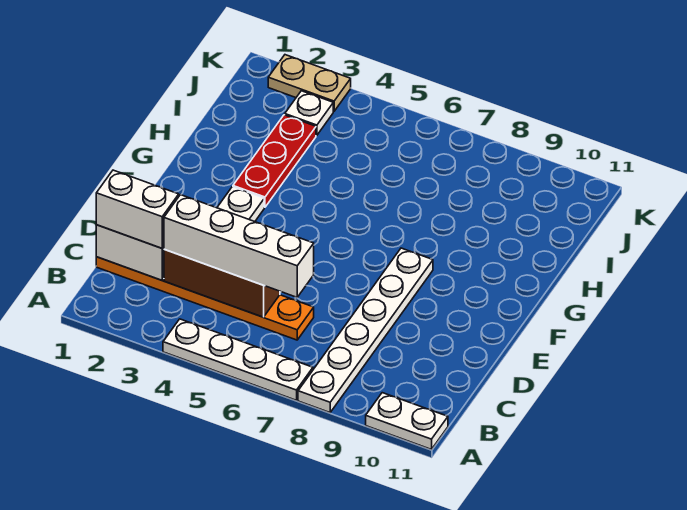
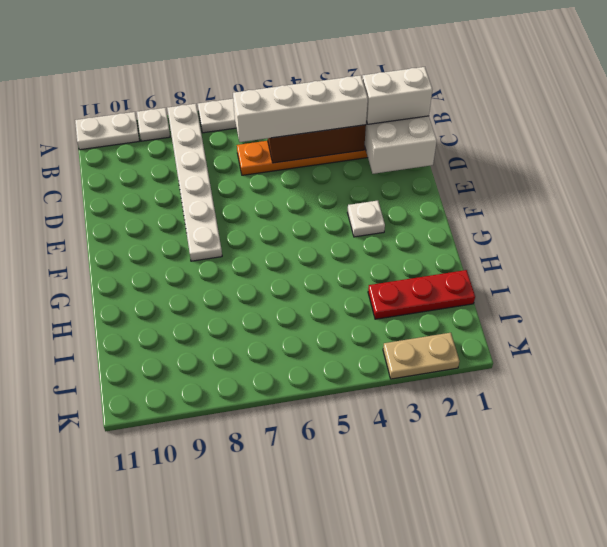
red plate G3:I3 level 1 -> red plate I1:I3 level 1
white plate J3 level 1 -> white plate A9 level 1

